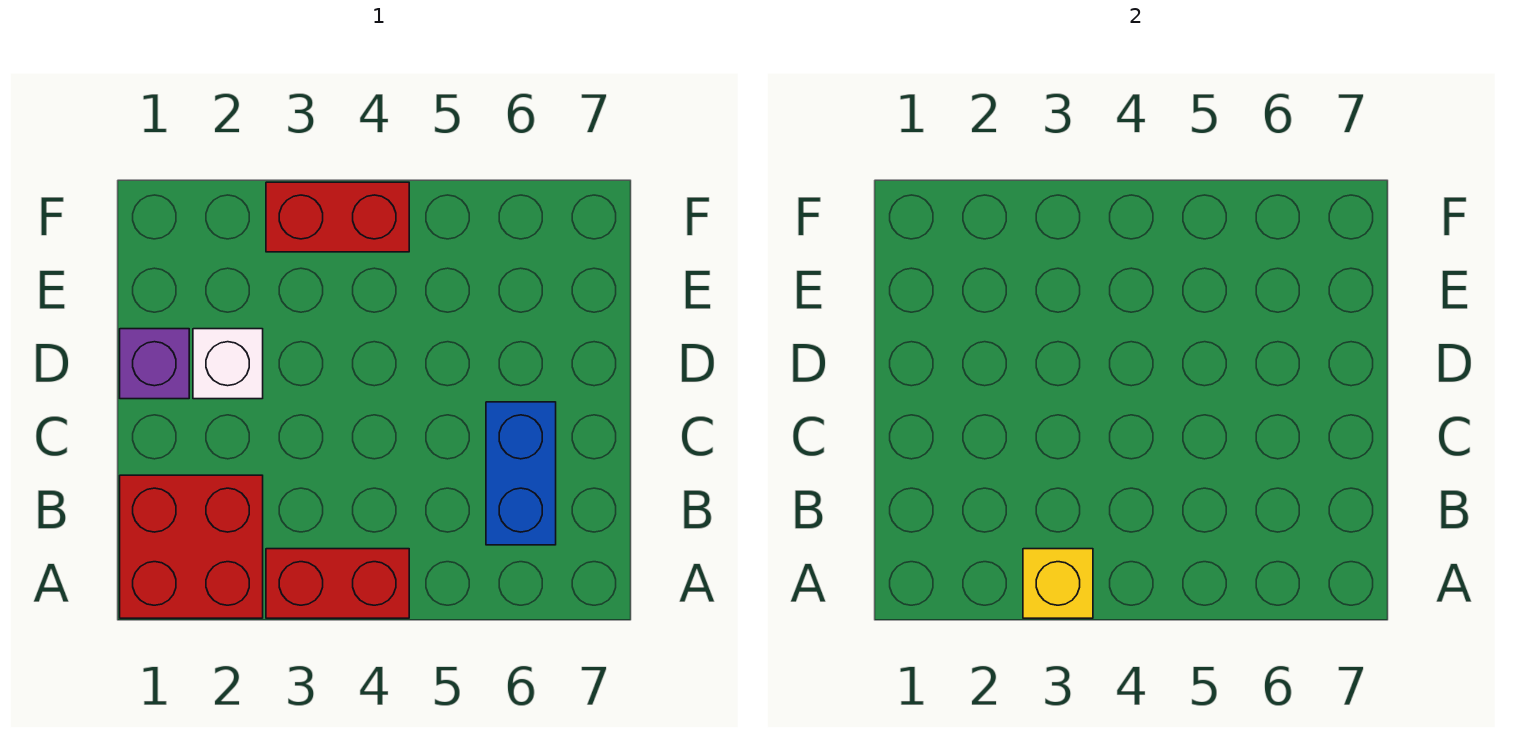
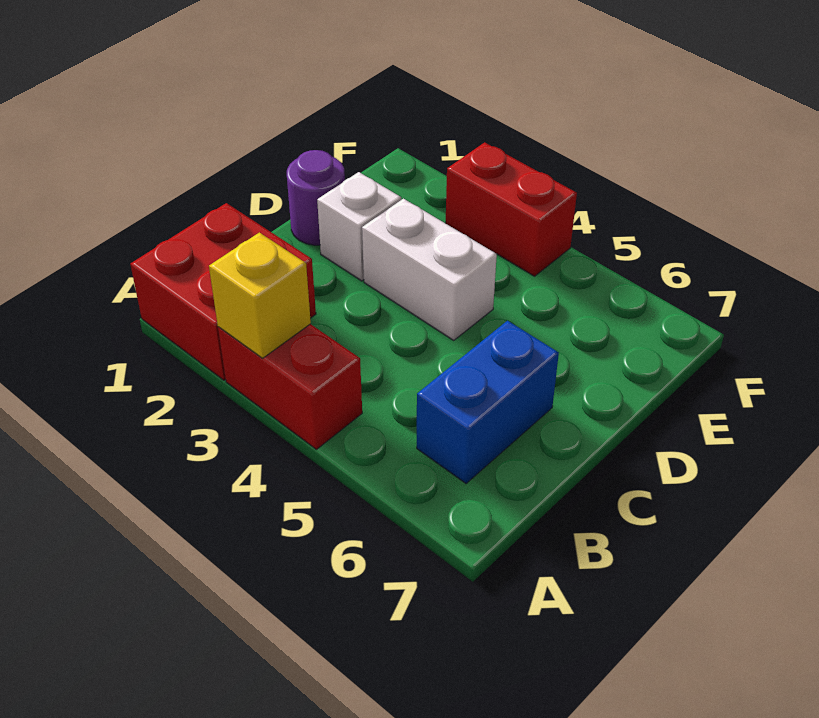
purple brick D1 level 1 -> purple round brick D1 level 1
none -> white brick D3:D4 level 1

